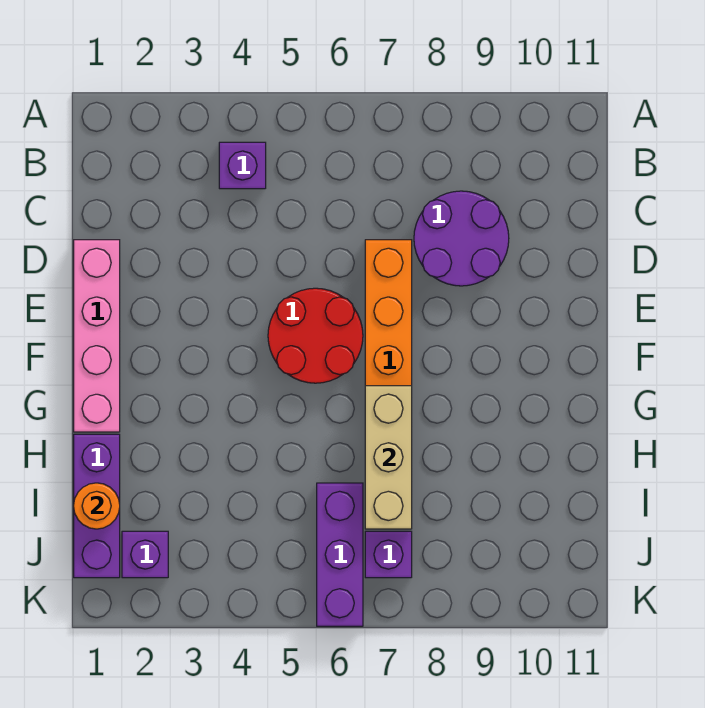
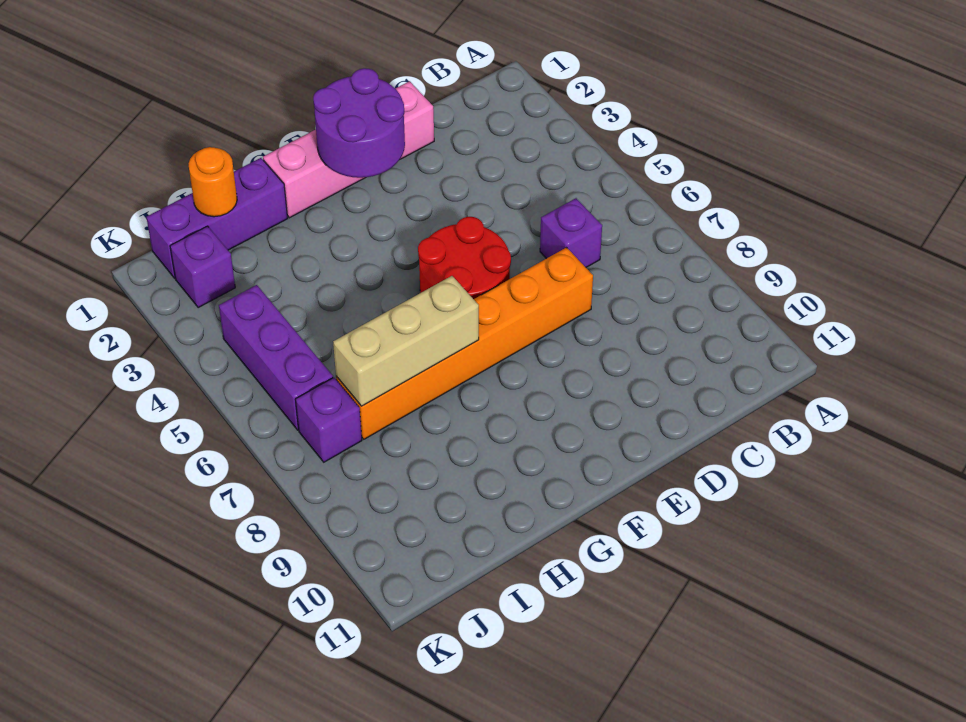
purple brick B4 level 1 -> purple brick C6 level 1
purple round brick C8:D9 level 1 -> purple round brick E1:F2 level 2
purple brick I6:K6 level 1 -> purple brick J4:J6 level 1

